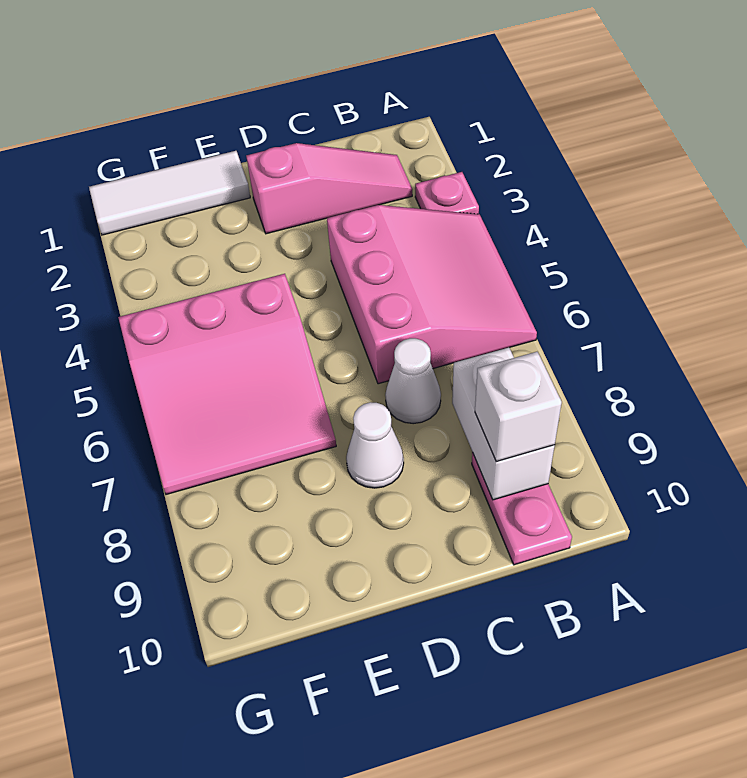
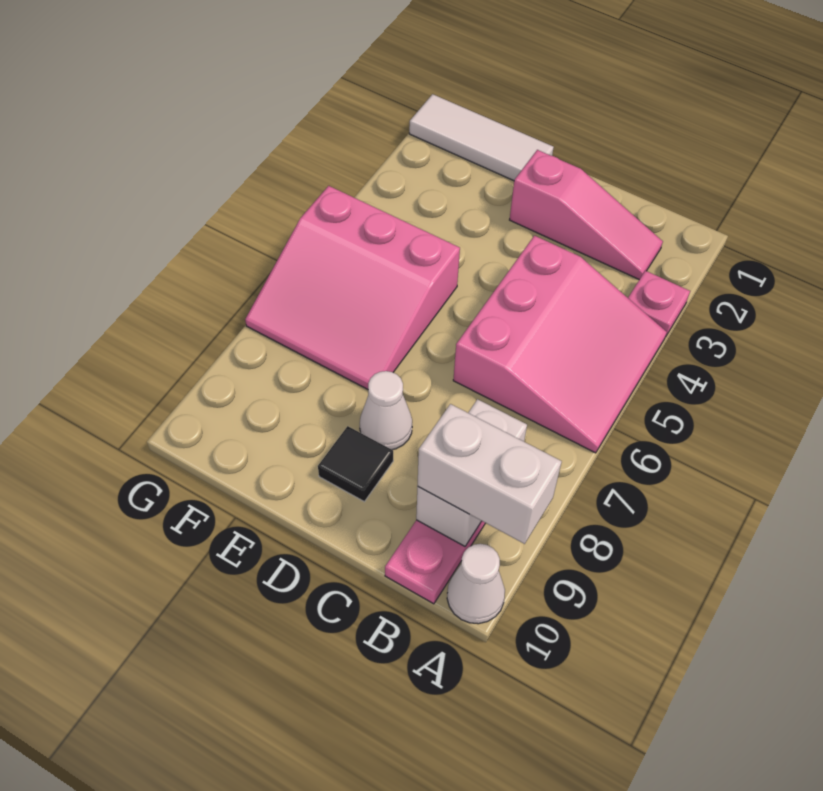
white brick B9 level 3 -> white brick A9:B9 level 3
white cone C7 level 1 -> white cone A10 level 1
none -> black tile D9 level 1

